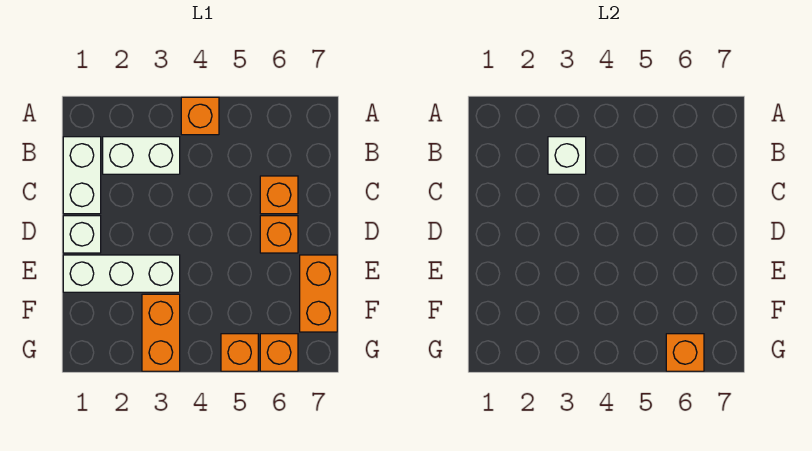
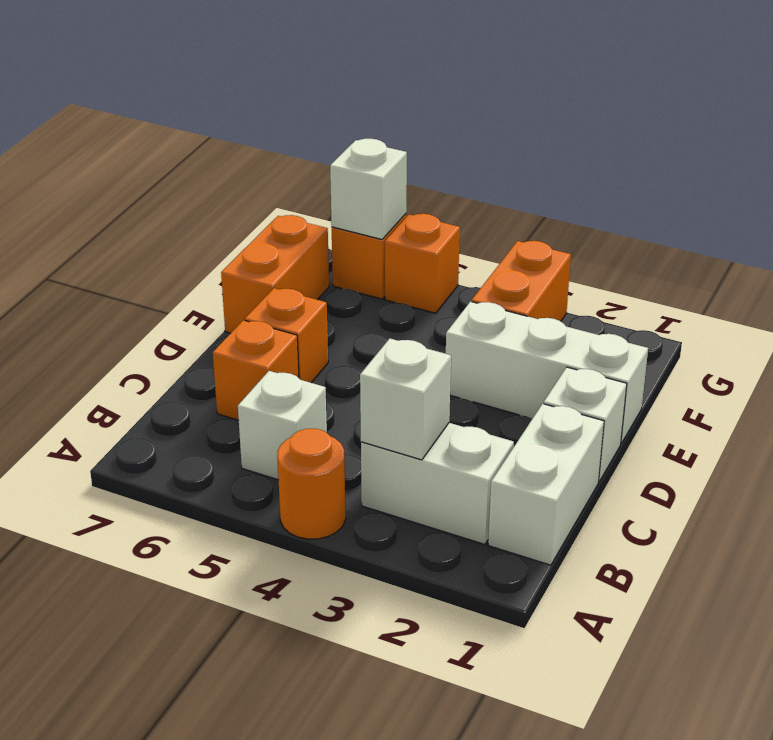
orange brick A4 level 1 -> orange round brick A4 level 1
none -> white brick B5 level 1
orange brick G6 level 2 -> white brick G6 level 2

